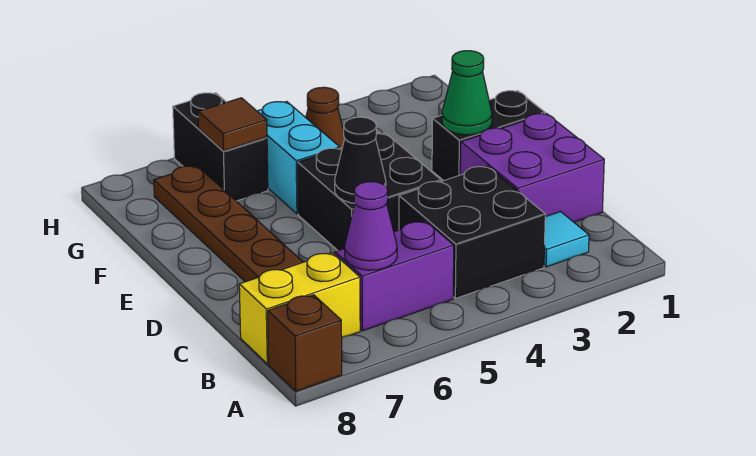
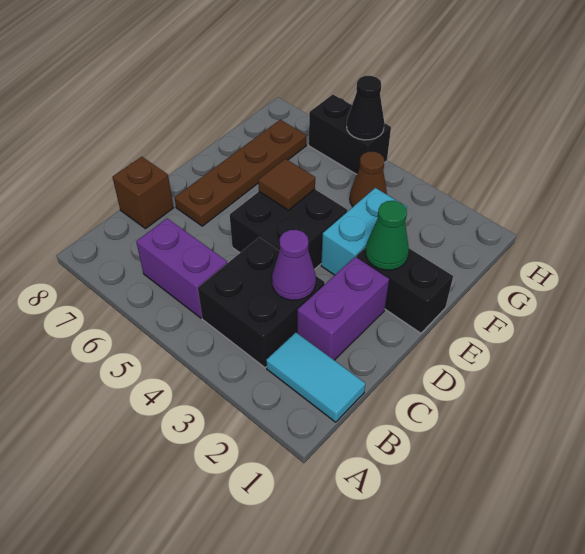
brown brick A8 level 1 -> brown brick C8 level 1
cyan tile B2 level 1 -> cyan tile B1:B2 level 1
purple cone B6 level 2 -> purple cone C3 level 2
yellow brick B7:B8 level 1 -> none
purple brick C1:D2 level 1 -> purple brick C2:D2 level 1
black cone D5 level 2 -> black cone H5 level 2
cyan brick F5:G5 level 1 -> cyan brick E3:F3 level 1
black brick G6:H6 level 1 -> black brick H5:H6 level 1
brown tile G6 level 2 -> brown tile E5 level 2

